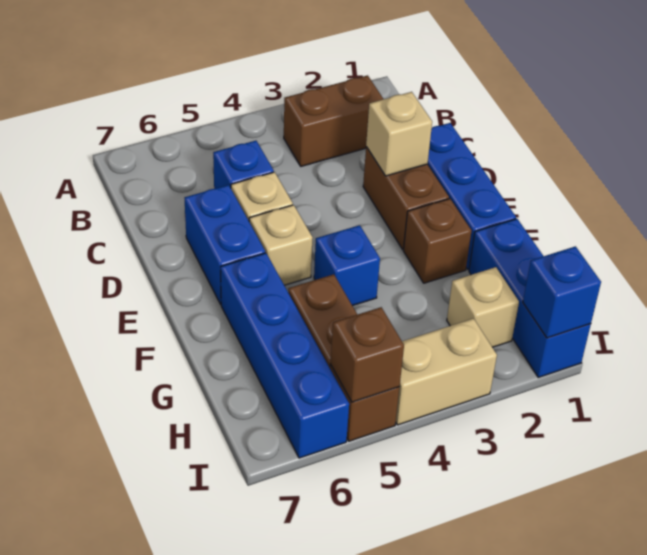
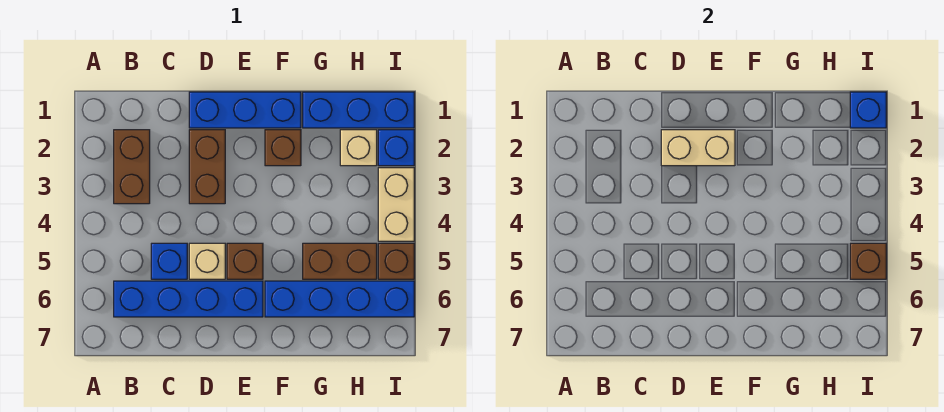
brown brick D2:E2 level 1 -> brown brick D2:D3 level 1
tan brick D2 level 2 -> tan brick D2:E2 level 2
blue brick D6:E6 level 1 -> blue brick B6:E6 level 1
tan brick E5 level 1 -> brown brick E5 level 1
blue brick F4 level 1 -> blue brick I2 level 1

